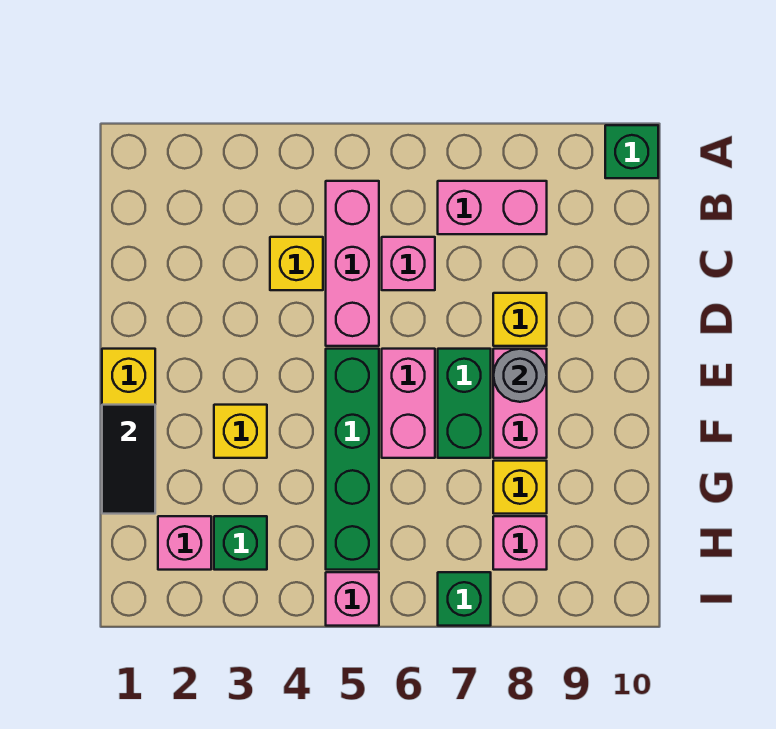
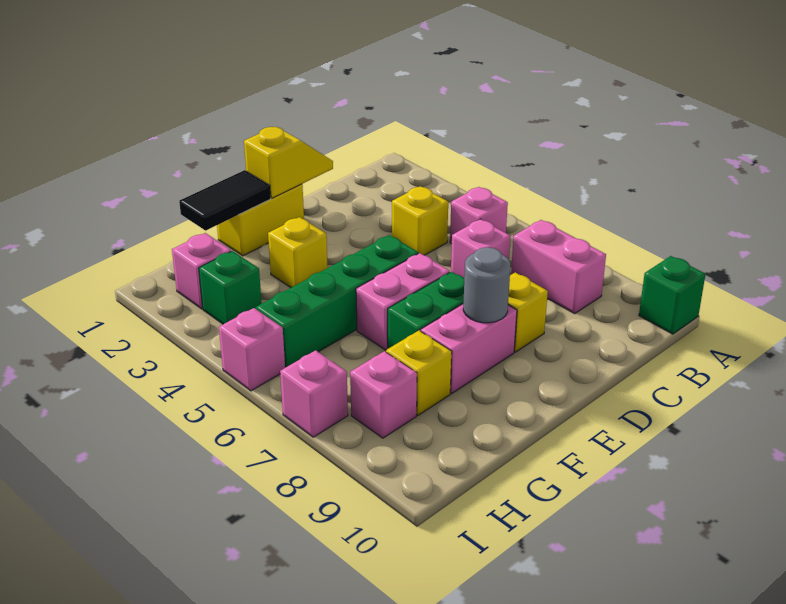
pink brick B5:D5 level 1 -> pink brick B5 level 1
none -> yellow slope D1:E1 level 2 top E
green brick I7 level 1 -> pink brick I7 level 1

